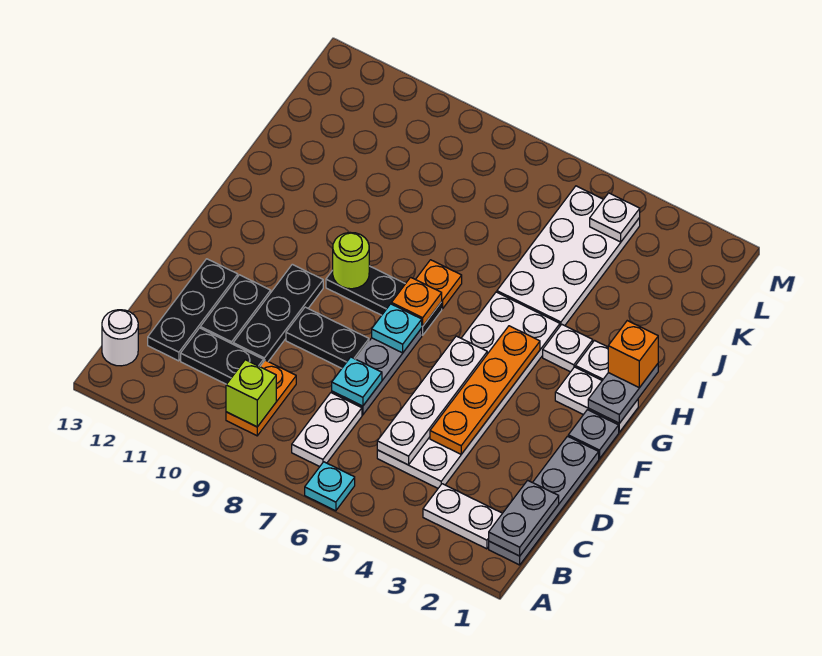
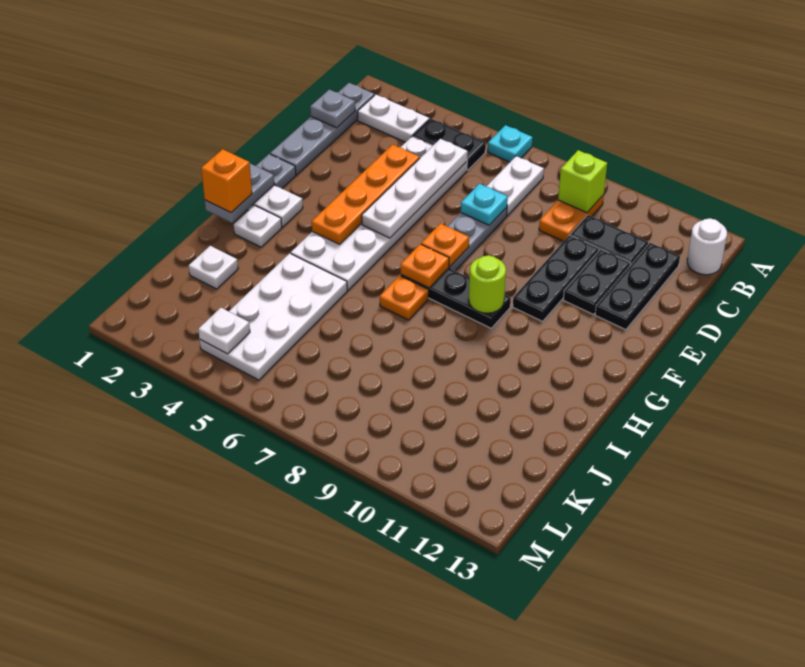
grey plate B1:C1 level 2 -> grey plate C1 level 2
black plate E8:E9 level 1 -> black plate B4:B5 level 1
cyan plate F7 level 2 -> orange plate F7 level 2
white plate H3 level 1 -> white plate J2 level 1

